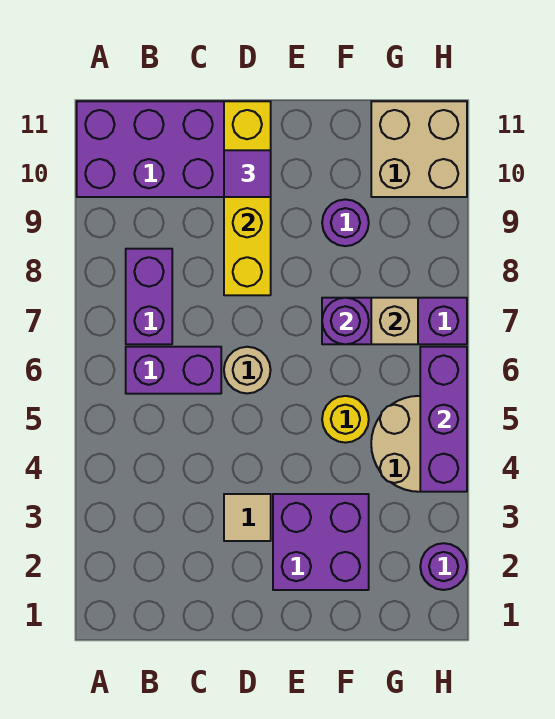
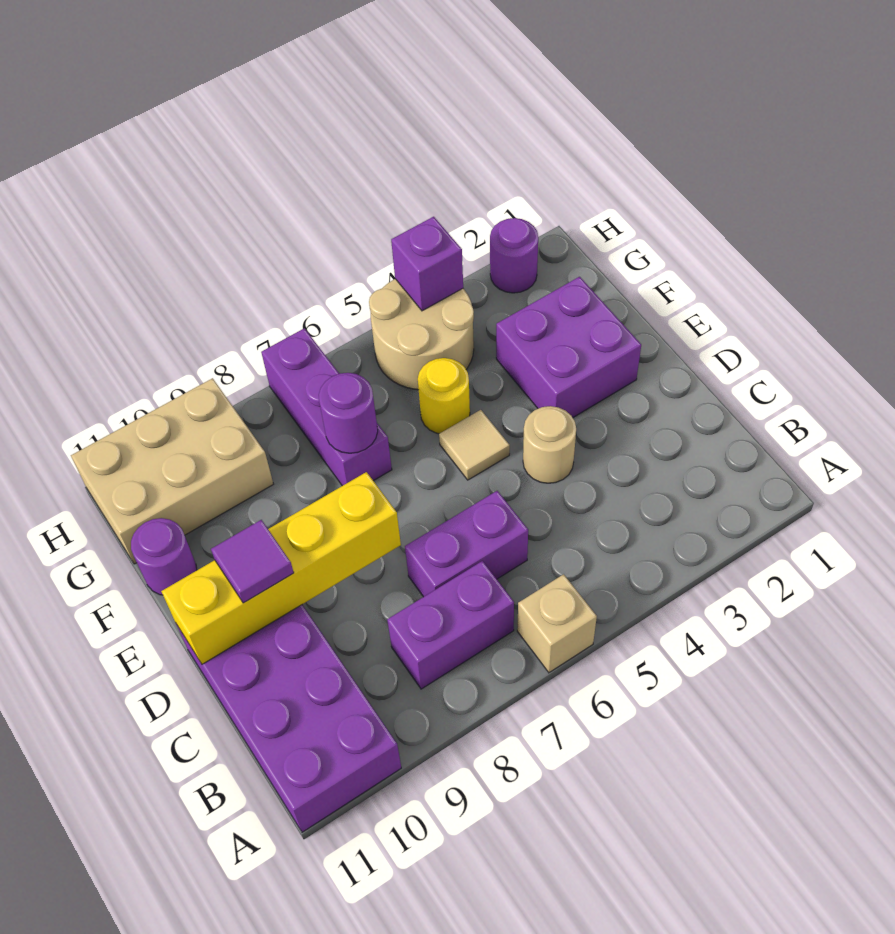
purple brick B6:C6 level 1 -> purple brick C6:C7 level 1
tan tile D3 level 1 -> tan tile E5 level 1
tan round brick D6 level 1 -> tan round brick D4 level 1
purple round brick F9 level 1 -> purple round brick F11 level 1
tan brick G7 level 2 -> tan brick A6 level 1
tan brick G10:H11 level 1 -> tan brick G9:H11 level 1
purple brick H4:H6 level 2 -> purple brick H4 level 2

